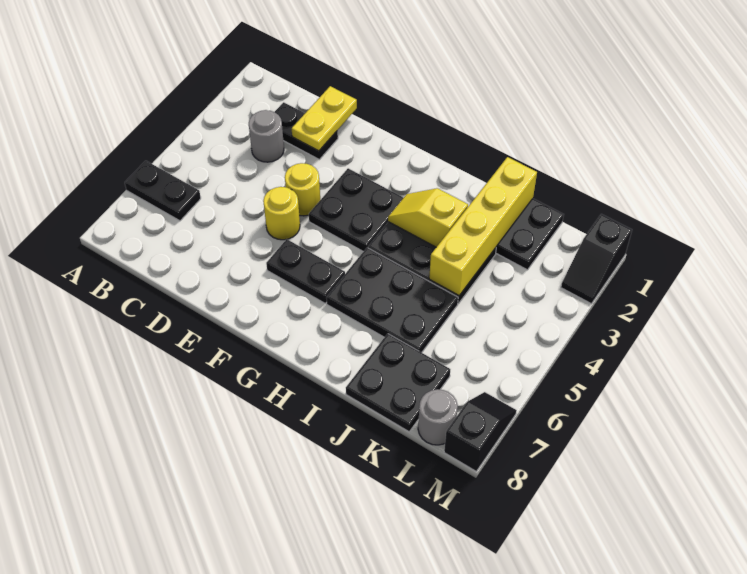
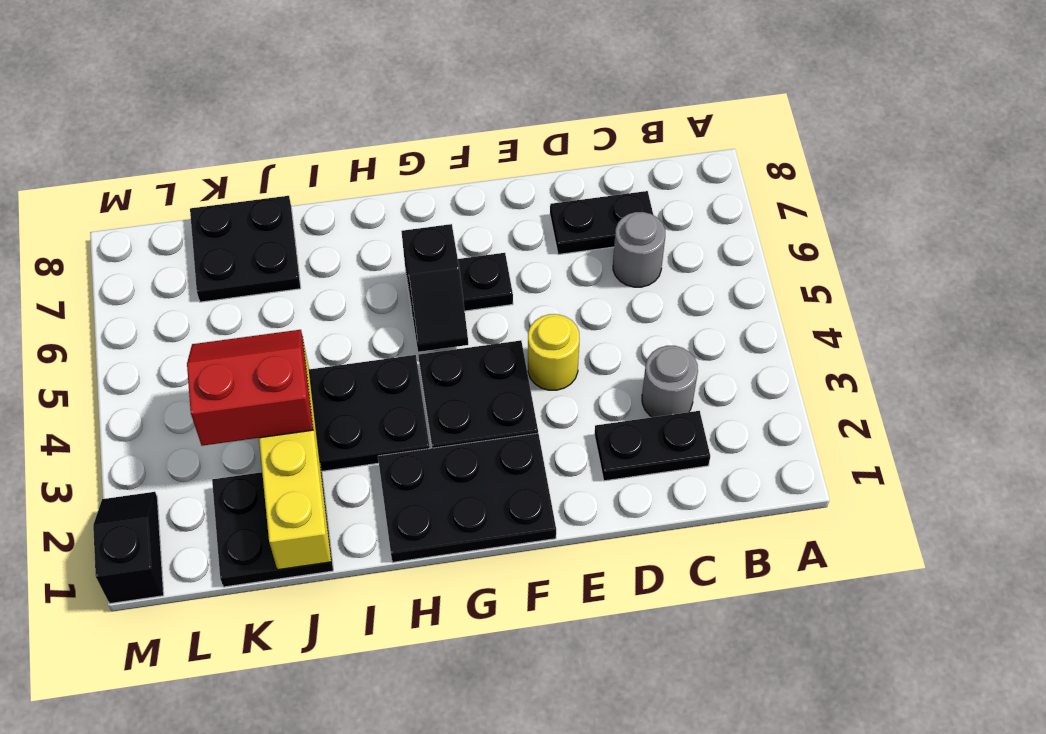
black plate A6:B6 level 1 -> black plate C7:D7 level 1
yellow plate D1:D2 level 2 -> none
yellow round brick E5 level 1 -> none
yellow slope H3:I3 level 2 top I -> none
black plate H5:J6 level 1 -> black plate F1:H2 level 1
none -> red slope J3:K4 level 3 top 3
grey round brick L8 level 1 -> grey round brick C6 level 1
black slope M7:M8 level 1 top 8 -> black slope G5:G6 level 2 top 6

